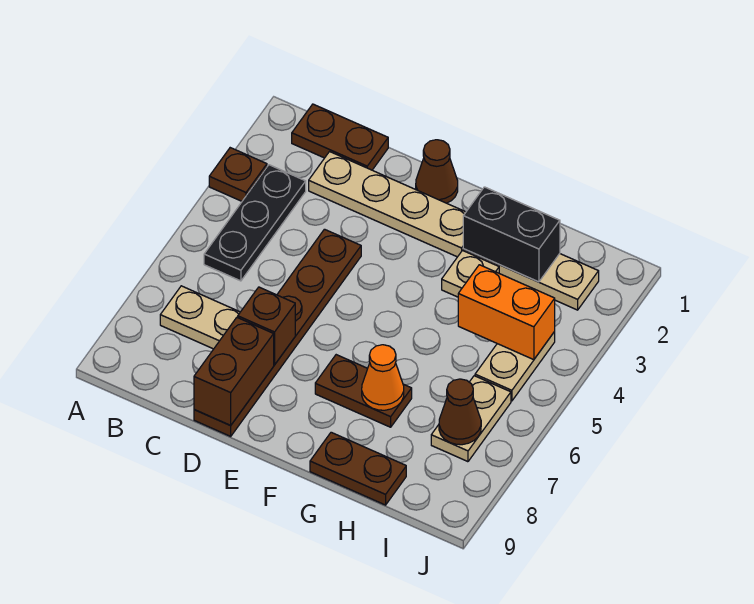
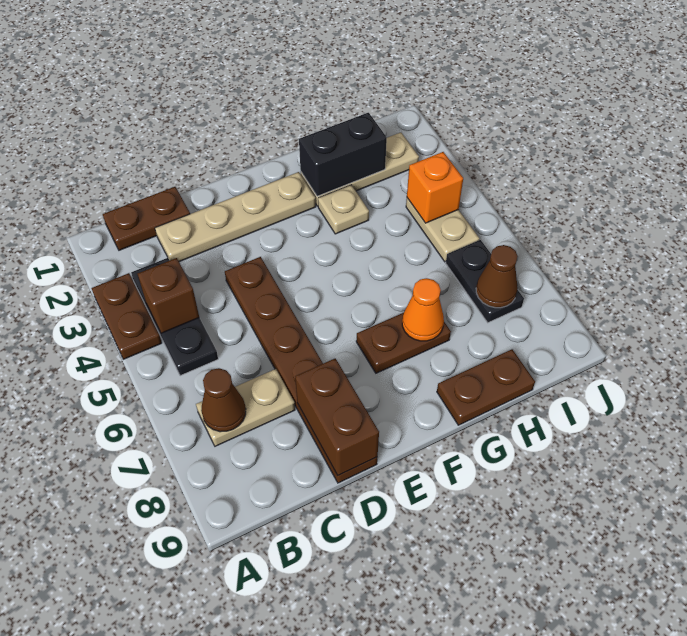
brown plate A3 level 1 -> brown plate A3:A4 level 1
brown brick D7 level 2 -> brown brick B4 level 2
brown cone E1 level 1 -> brown cone B7 level 2
orange brick H4:I4 level 2 -> orange brick I4 level 2
tan plate I6:I7 level 1 -> black plate I6:I7 level 1

